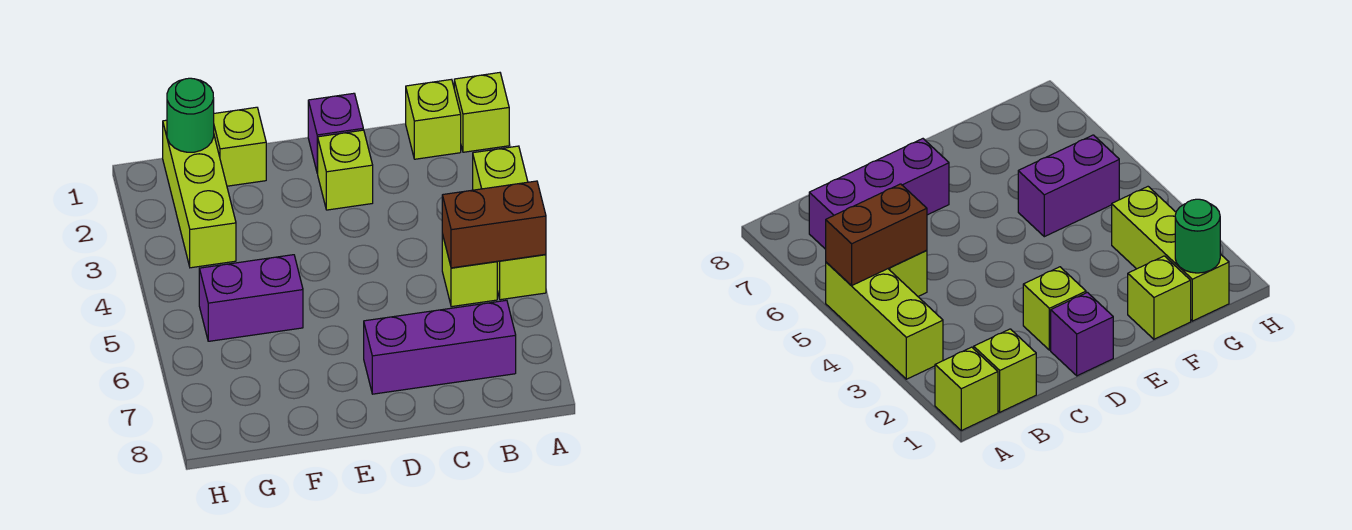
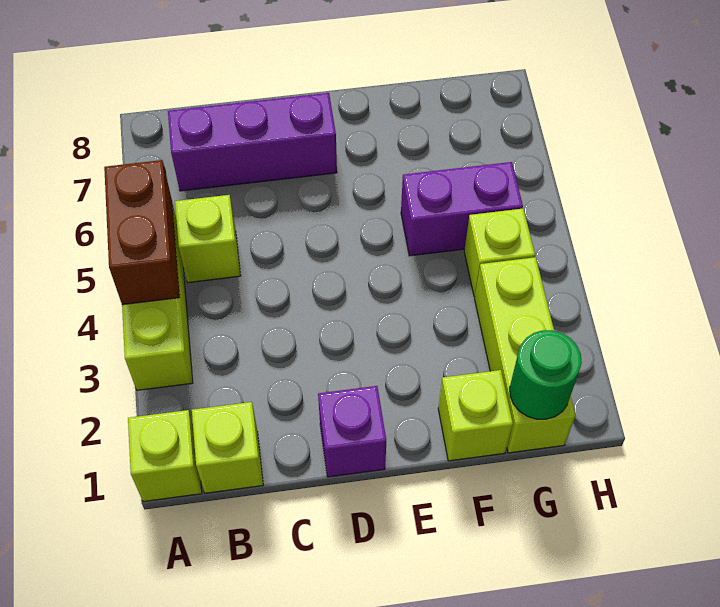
brown brick A5:B5 level 2 -> brown brick A4:A5 level 2
lime brick D2 level 1 -> lime brick G4 level 1

